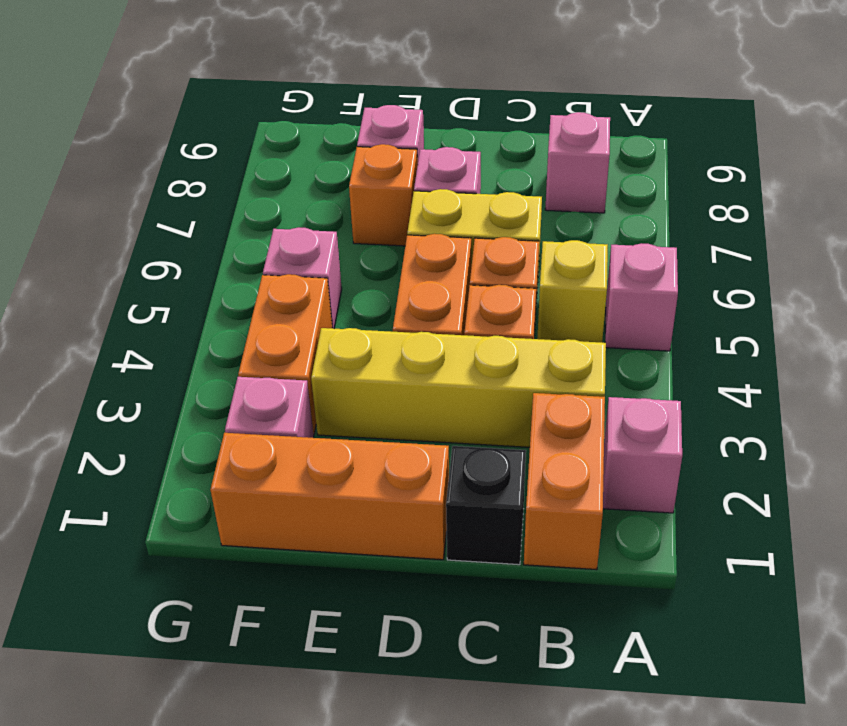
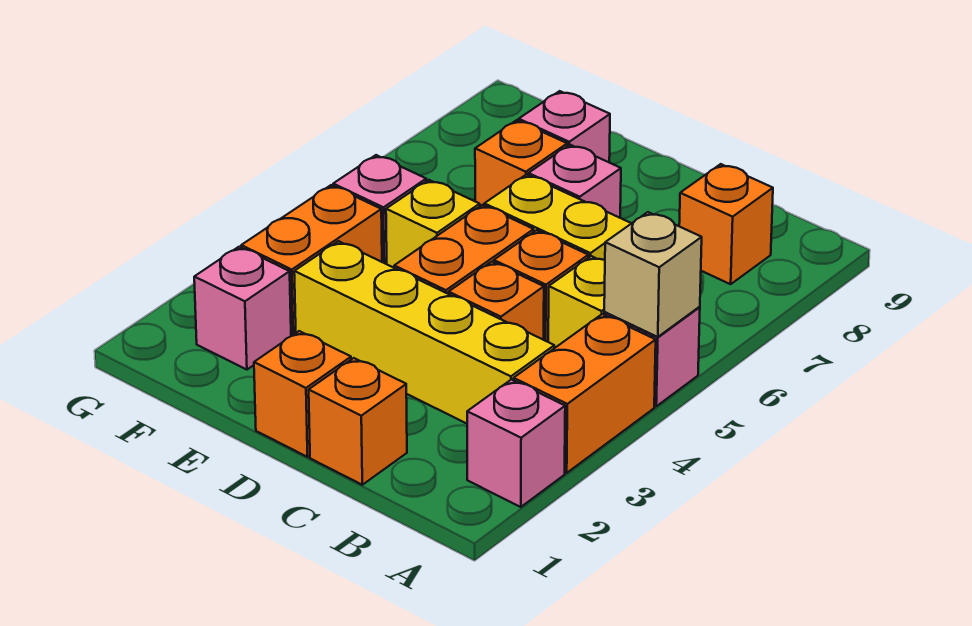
none -> tan brick A5 level 2
orange brick B1:B2 level 1 -> orange brick A3:A4 level 1
pink brick B8 level 1 -> orange brick B8 level 1
black brick C1 level 1 -> orange brick C1 level 1
orange brick D1:F1 level 1 -> orange brick D1 level 1
none -> yellow brick E5 level 1

